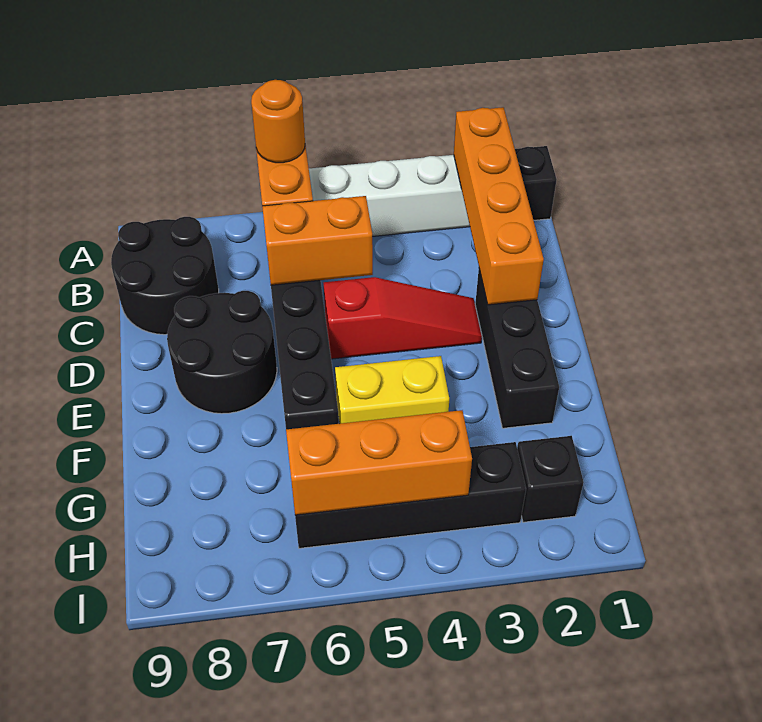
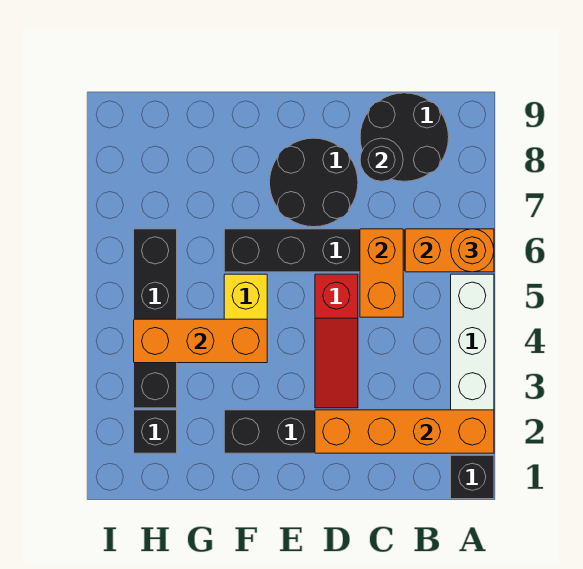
none -> black round brick C8 level 2
orange brick H4:H6 level 2 -> orange brick F4:H4 level 2

